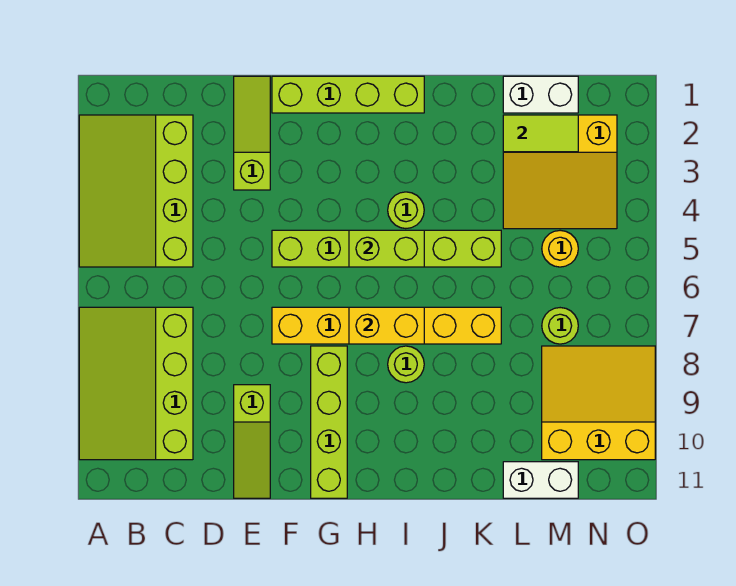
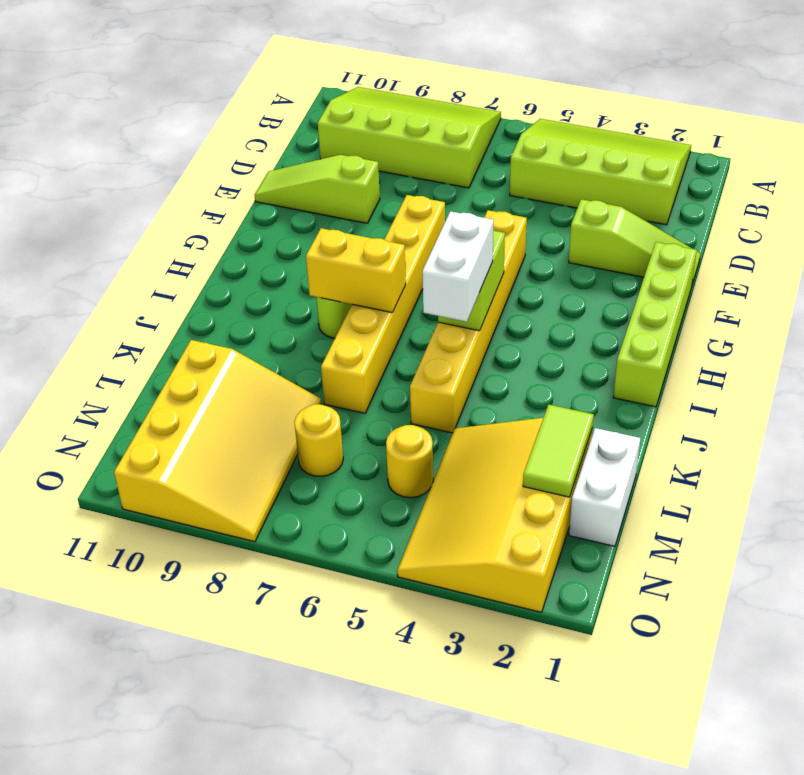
lime brick F5:K5 level 1 -> yellow brick F5:K5 level 1
lime brick G8:G11 level 1 -> none
yellow brick H7:I7 level 2 -> yellow brick I7:I8 level 2
lime round brick I4 level 1 -> none
yellow slope L2:N4 level 1 top 2 -> yellow slope L2:O4 level 1 top 2
white brick L11:M11 level 1 -> white brick I5:J5 level 3
lime round brick M7 level 1 -> yellow round brick M7 level 1
yellow slope M8:O10 level 1 top 10 -> yellow slope L8:O10 level 1 top 10

